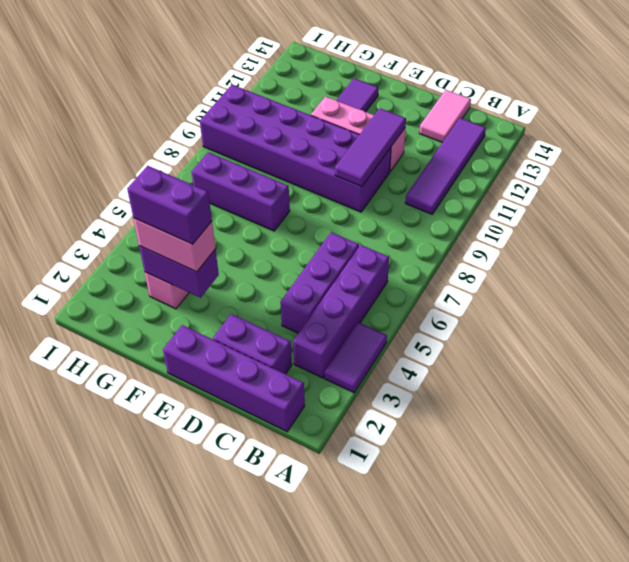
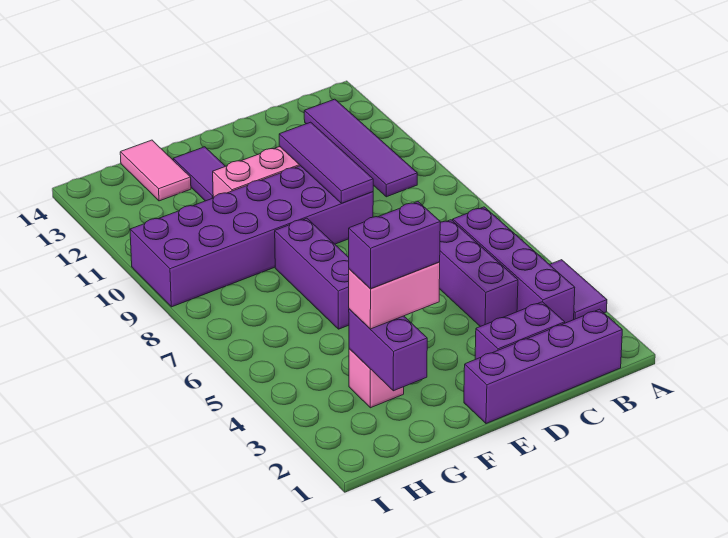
pink tile C13:C14 level 1 -> pink tile G13:G14 level 1
purple brick F3:G3 level 2 -> purple brick G2:G3 level 2
purple brick F7:H7 level 1 -> purple brick F6:F8 level 1

